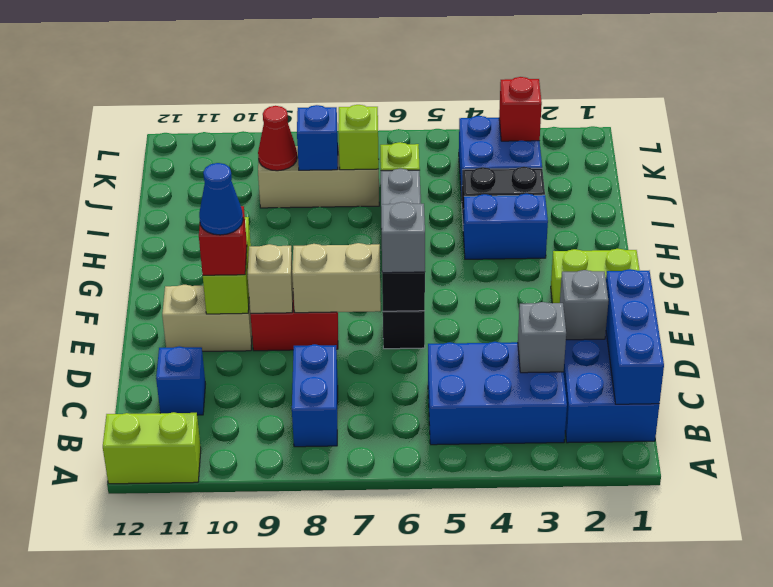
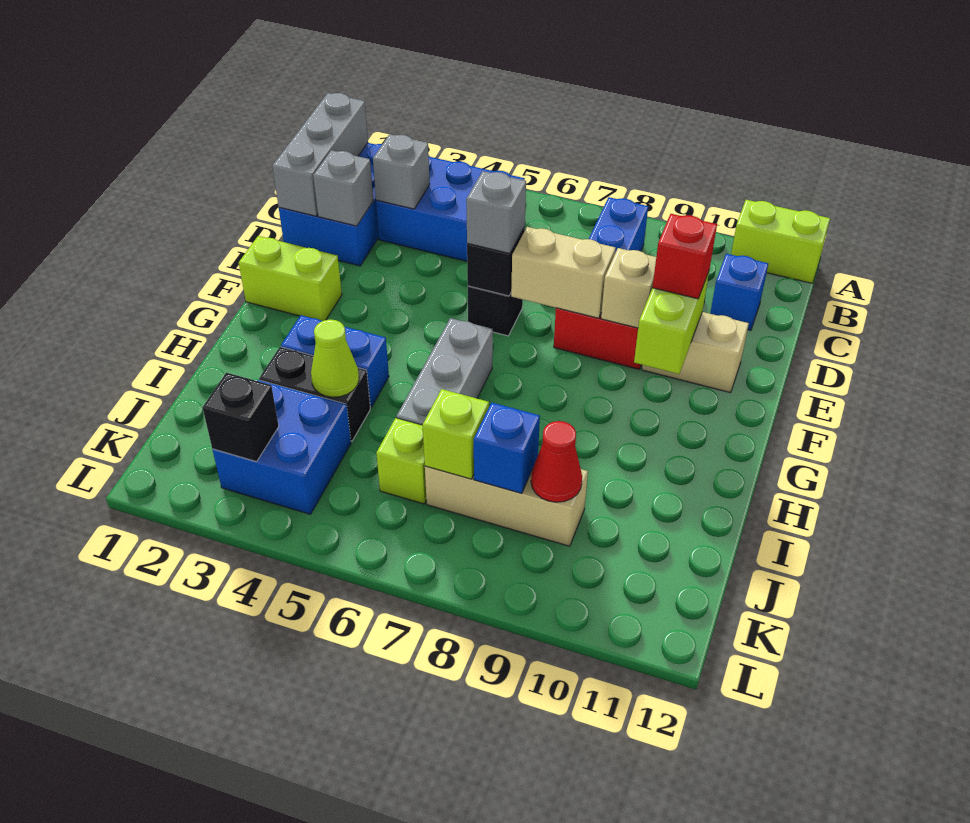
blue brick B1:D1 level 2 -> grey brick B1:D1 level 2
blue cone E10 level 4 -> none
none -> lime cone I4 level 2
red brick K3 level 2 -> black brick K3 level 2

